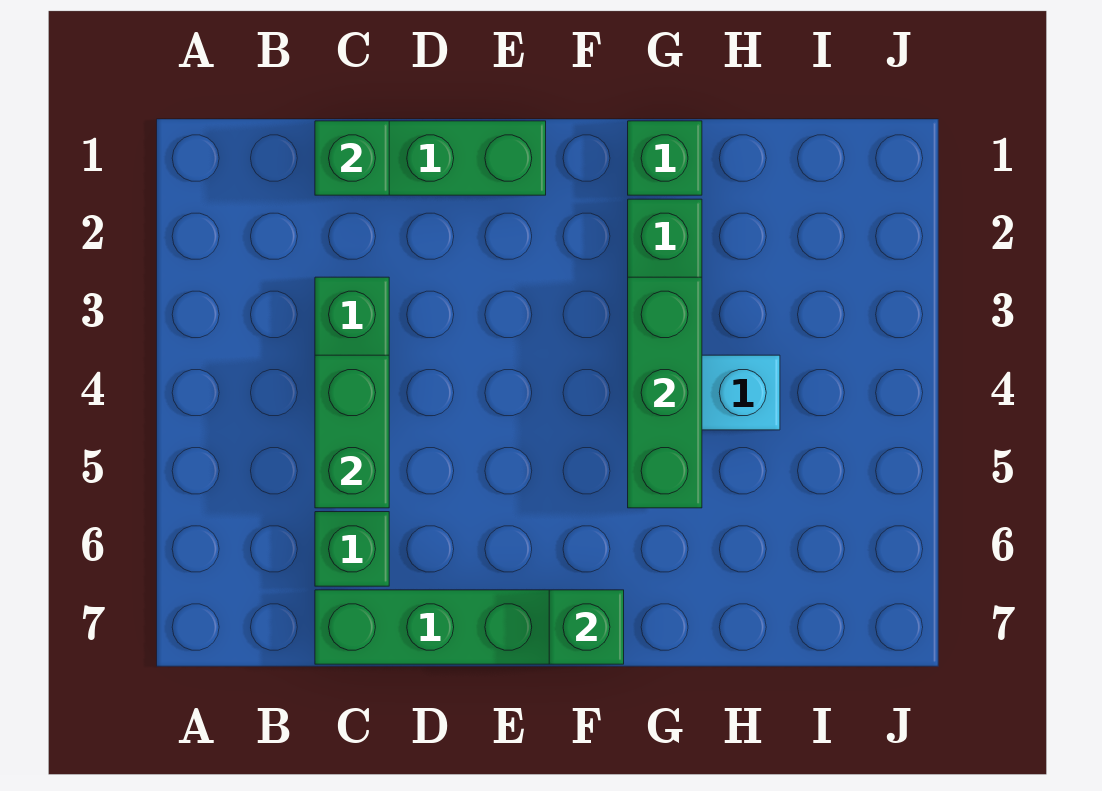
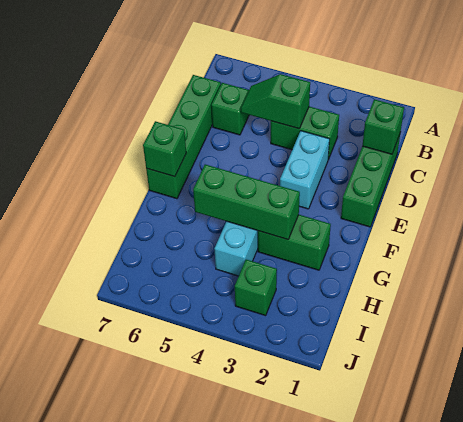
green brick C4:C5 level 2 -> green slope C4:C5 level 2 top 4
none -> cyan brick D3:E3 level 1
green brick G1 level 1 -> green brick I3 level 1

